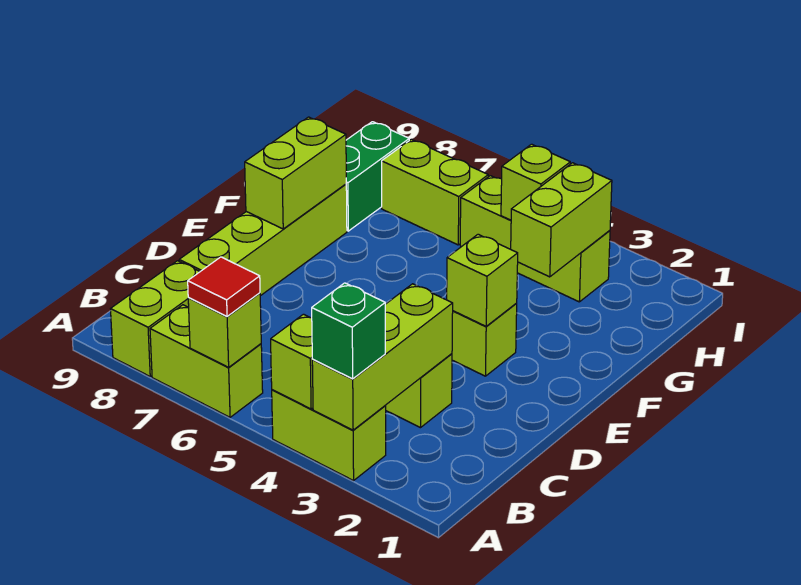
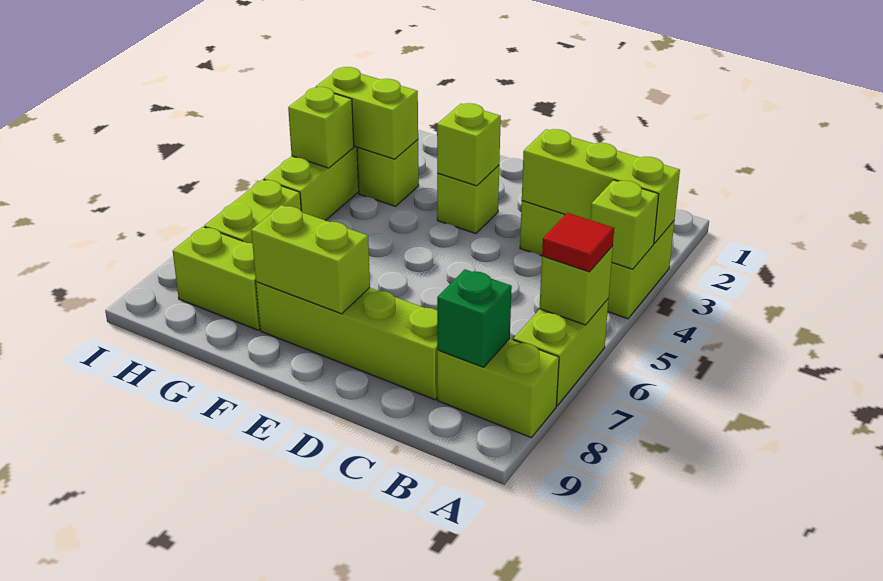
green brick A3 level 3 -> green brick B8 level 2
none -> lime brick G3 level 1
green brick G8:H8 level 1 -> lime brick G8:H8 level 1

